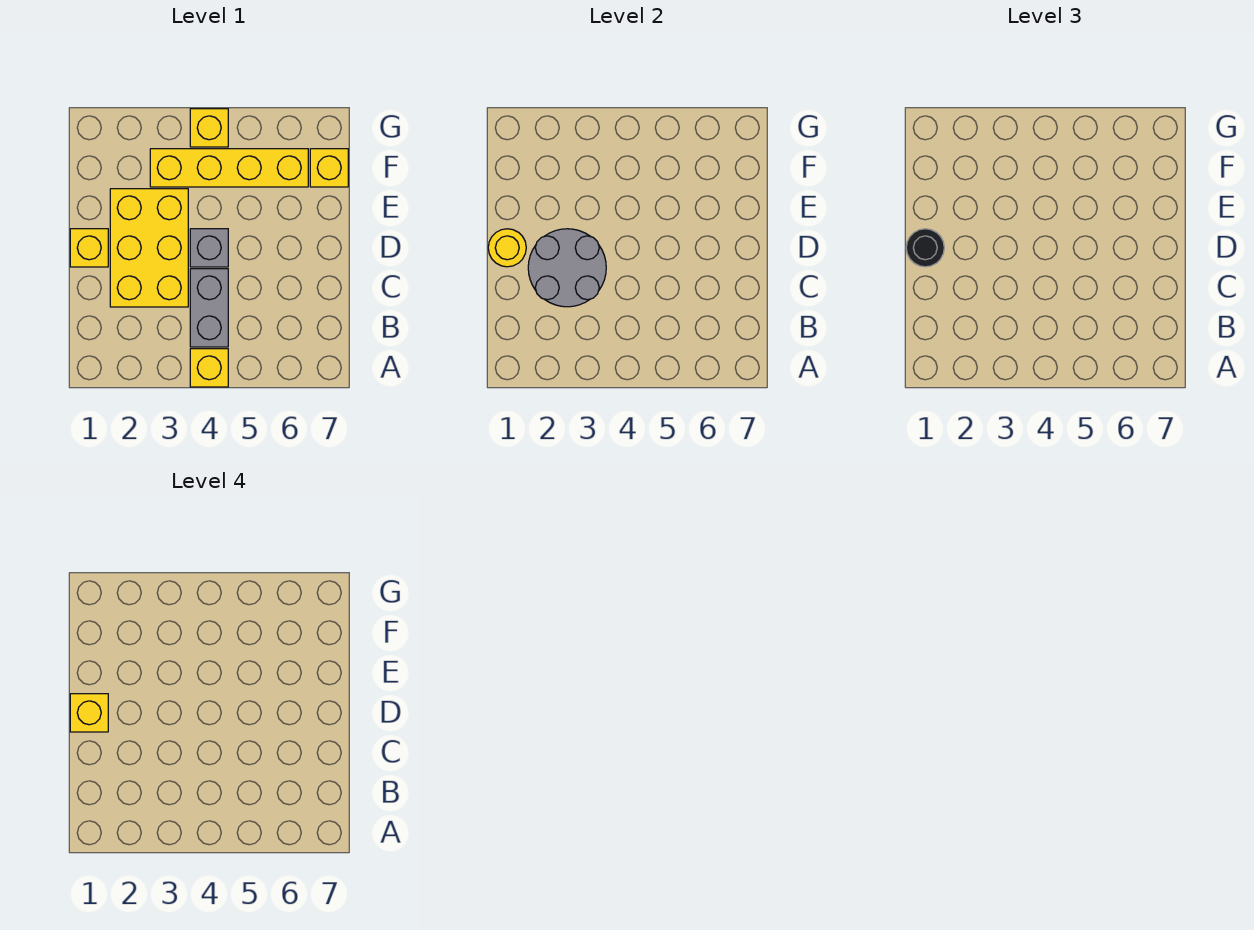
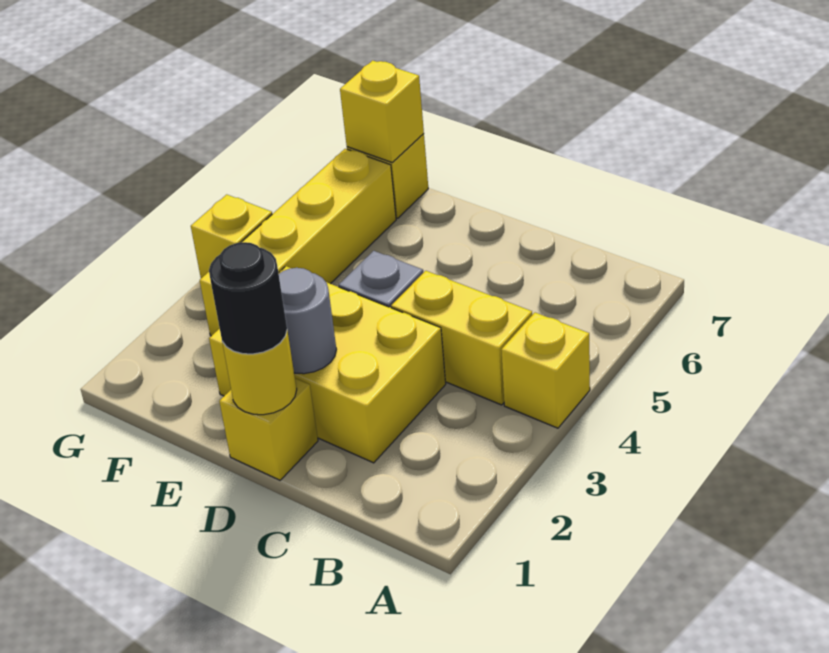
grey brick B4:C4 level 1 -> yellow brick B4:C4 level 1
grey round brick C2:D3 level 2 -> grey round brick D2 level 2
yellow brick D1 level 4 -> yellow brick F7 level 2

